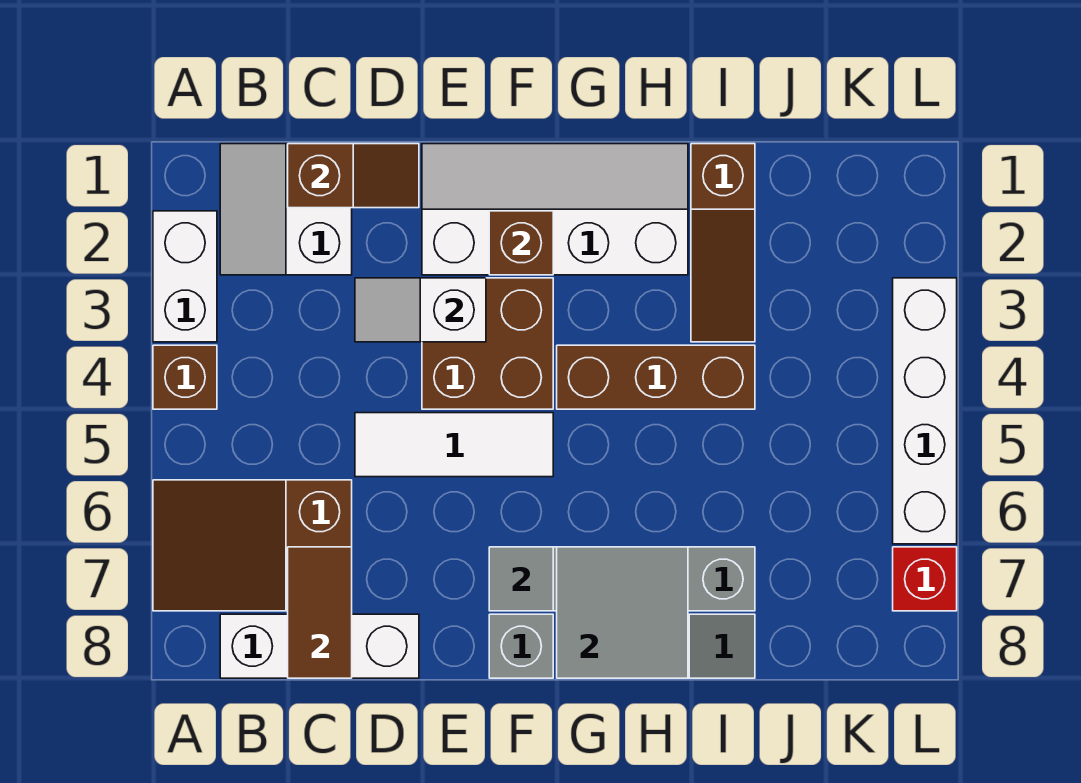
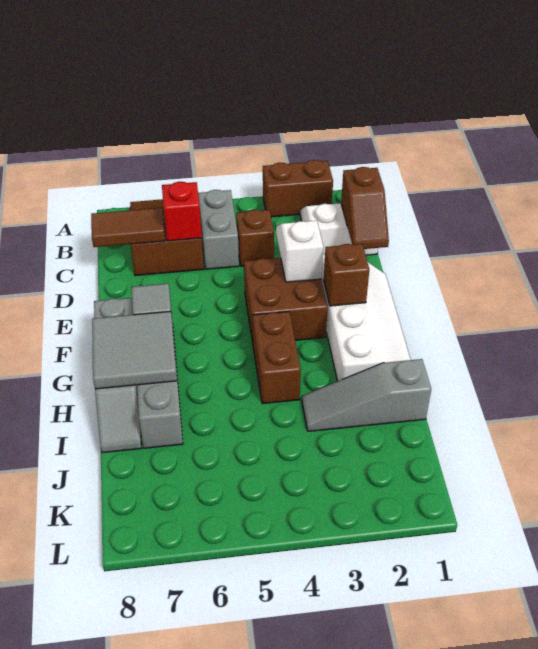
white brick A2:A3 level 1 -> brown brick A2:A3 level 1
brown brick A4 level 1 -> brown brick C4 level 1
none -> grey brick B5:C5 level 1
white brick B8:D8 level 1 -> none
white tile D5:F5 level 1 -> none
brown brick G4:I4 level 1 -> brown brick G4:H4 level 1
brown slope I1:I3 level 1 top 1 -> grey slope I1:I3 level 1 top 1
white brick L3:L6 level 1 -> none
red brick L7 level 1 -> red brick C6 level 2

